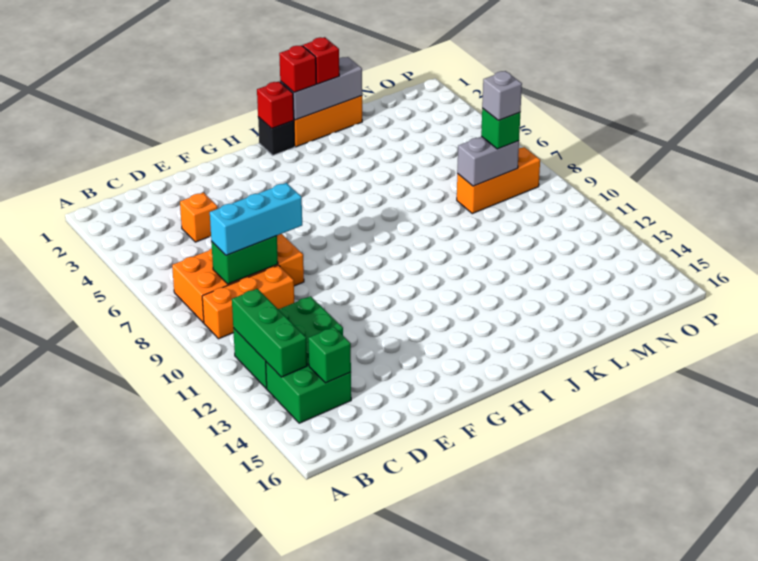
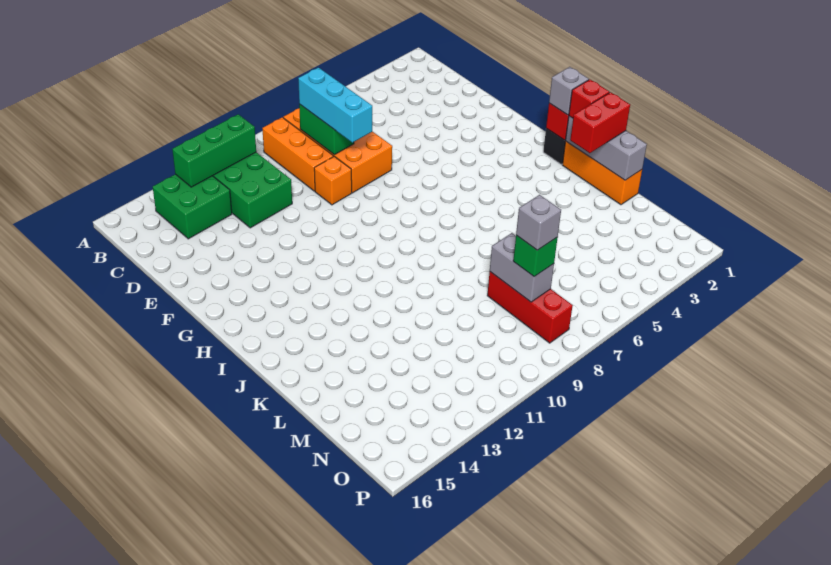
green brick C14 level 2 -> none
orange brick D4 level 1 -> orange brick E9 level 1
none -> grey brick I1 level 3
red brick K1 level 3 -> red brick K1:K2 level 3
orange brick M8:O8 level 1 -> red brick M8:O8 level 1

